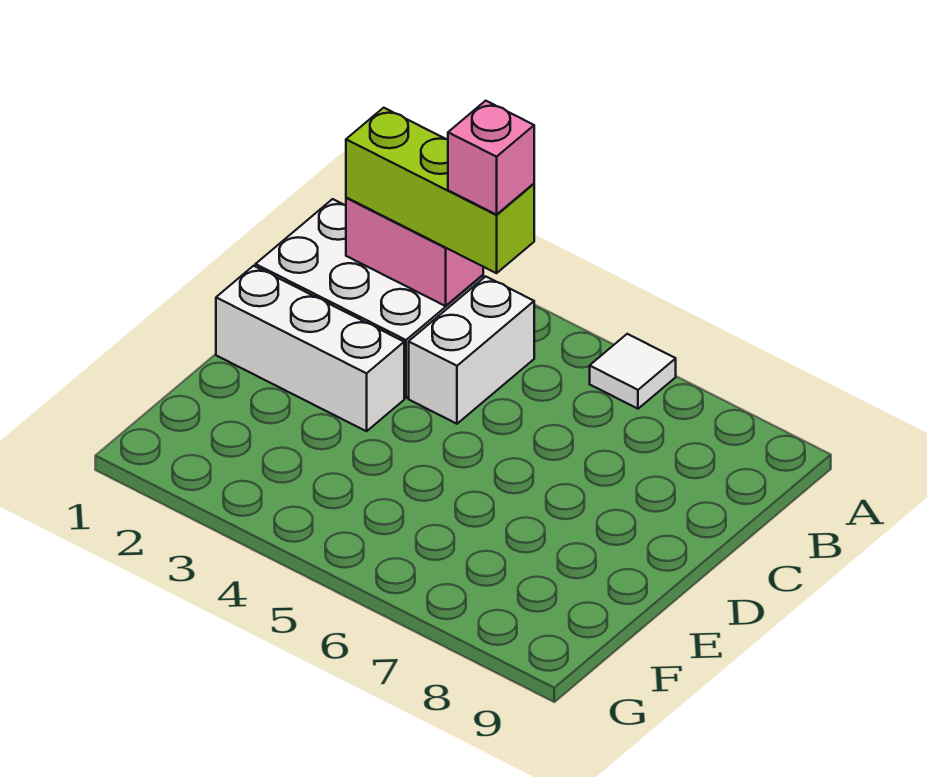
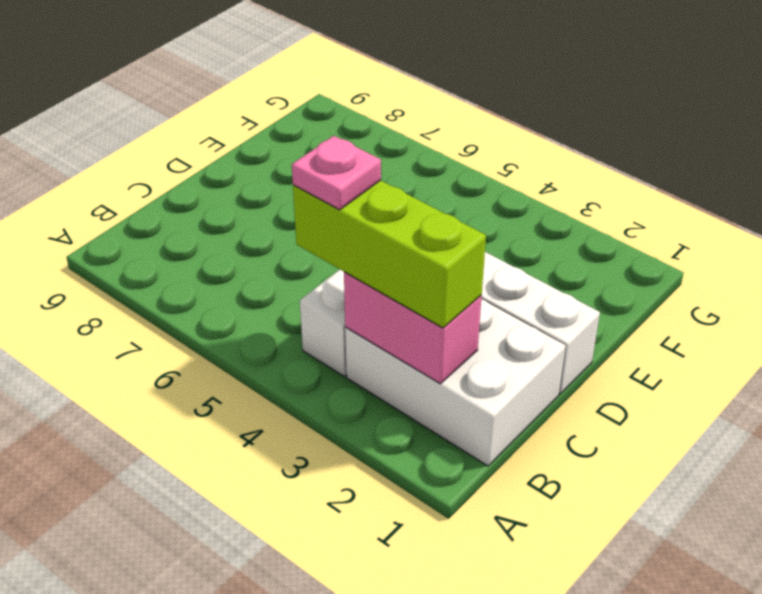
white tile A6 level 1 -> none
pink brick B4 level 4 -> pink plate B4 level 4

